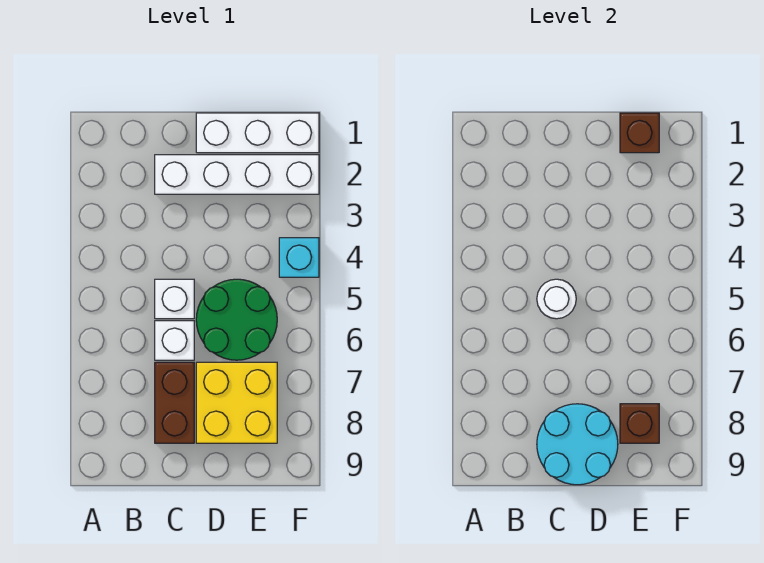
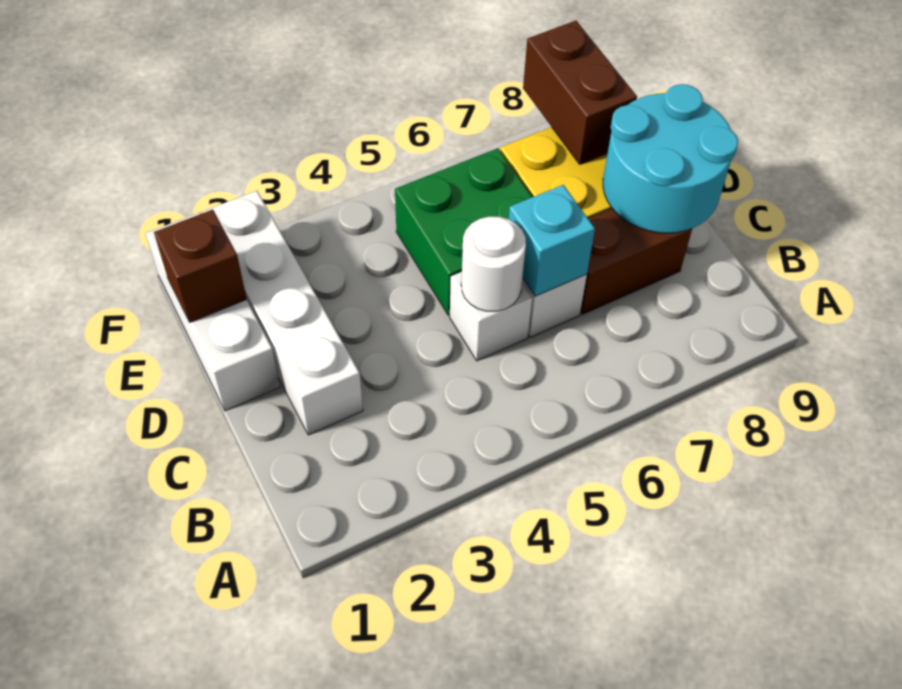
green round brick D5:E6 level 1 -> green brick D5:E6 level 1
brown brick E8 level 2 -> brown brick E8:F8 level 2
cyan brick F4 level 1 -> cyan brick C6 level 2

